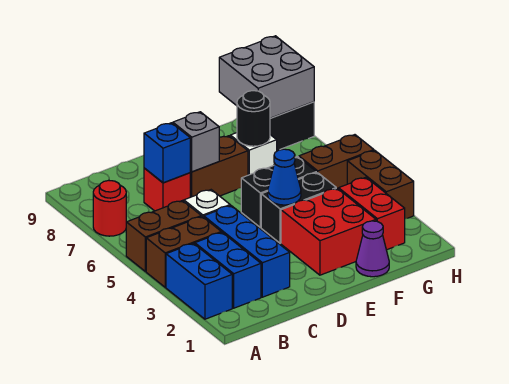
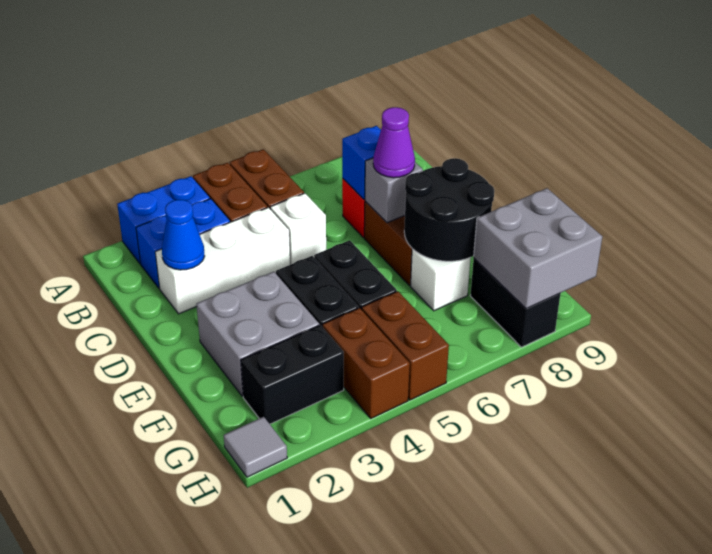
red round brick A7 level 1 -> none
blue brick C2:C4 level 1 -> white brick C2:C4 level 1
red brick E2:F3 level 1 -> grey brick E2:F3 level 1
blue cone E4 level 2 -> blue cone C2 level 2
purple cone F1 level 1 -> purple cone D7 level 3
black round brick F7 level 2 -> black round brick E7:F8 level 2
red brick G2:G3 level 1 -> black brick G2:G3 level 1
none -> grey tile H1 level 1
brown brick H3:H4 level 1 -> brown brick G4:H4 level 1

